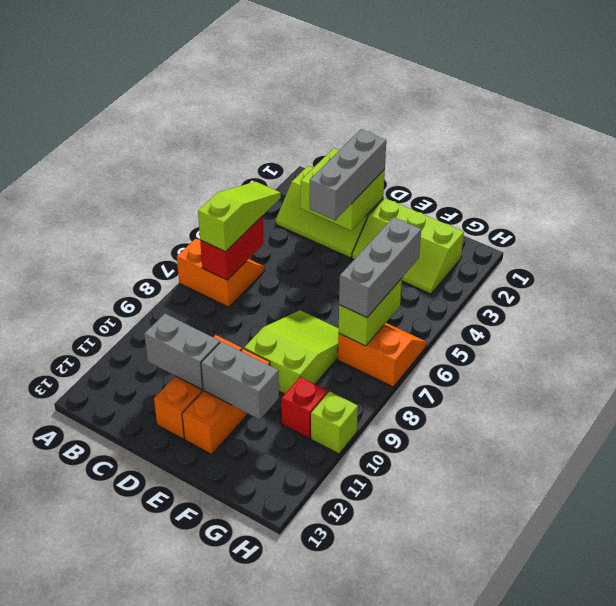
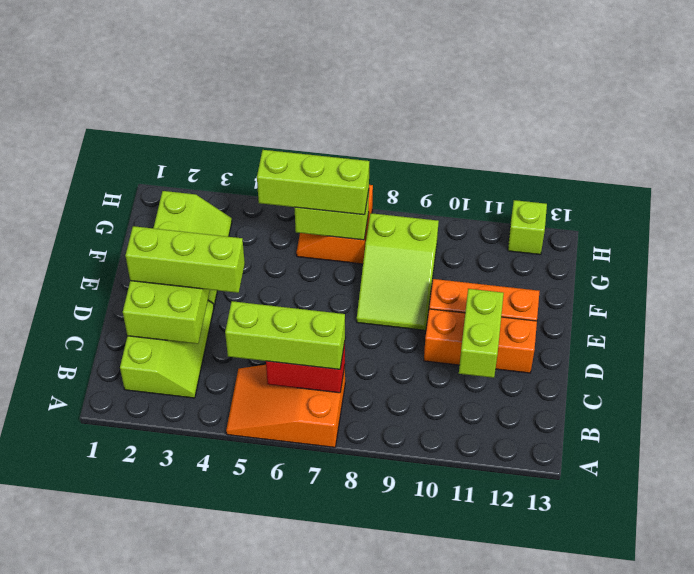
orange slope A6:B7 level 1 top 7 -> orange slope A5:B7 level 1 top 7
lime slope B5:B7 level 3 top 7 -> lime brick B5:B7 level 3
grey brick C11:D11 level 2 -> lime brick C11:D11 level 2
grey brick D2:D4 level 3 -> lime brick D2:D4 level 3
lime slope E7:F9 level 1 top 9 -> lime slope E8:G9 level 1 top G
grey brick E11:F11 level 2 -> none
grey brick G5:G7 level 3 -> lime brick G5:G7 level 3
red brick G10 level 1 -> none
lime brick H10 level 1 -> lime brick H12 level 1

